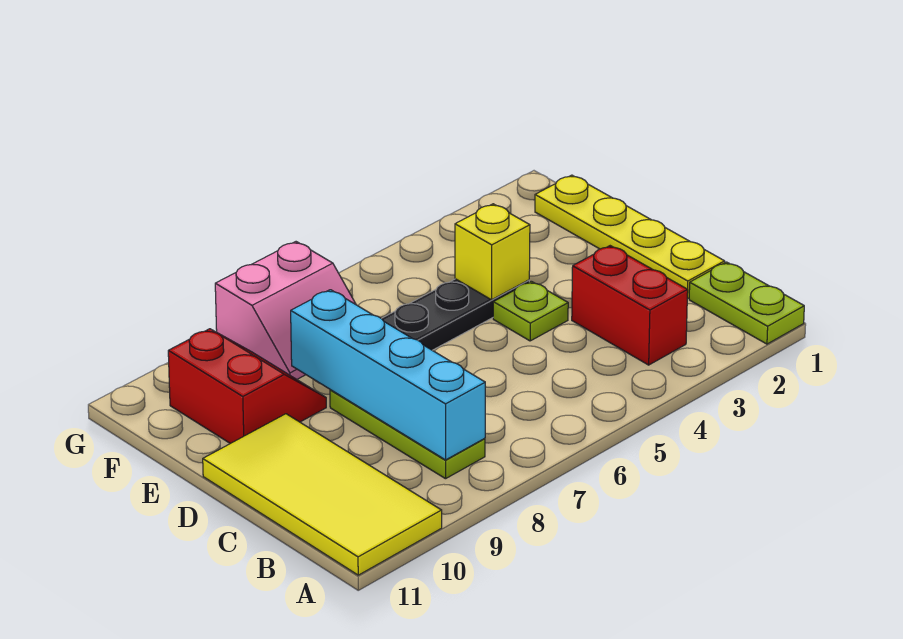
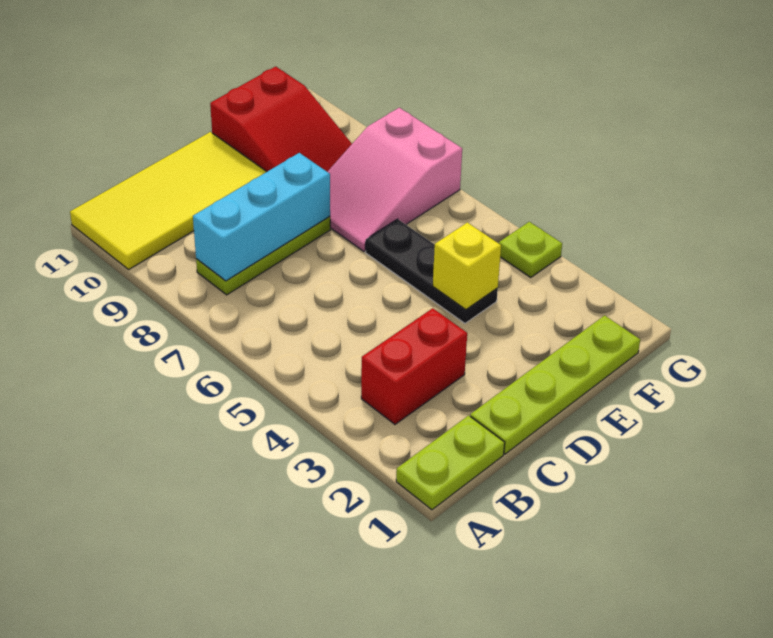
cyan brick B8:E8 level 2 -> cyan brick B8:D8 level 2
yellow plate C1:F1 level 1 -> lime plate C1:F1 level 1
lime plate D4 level 1 -> lime plate G4 level 1
red slope E9:F10 level 1 top 10 -> red slope E9:F11 level 1 top 11
pink slope F7:G8 level 1 top G -> pink slope E7:G8 level 1 top G

